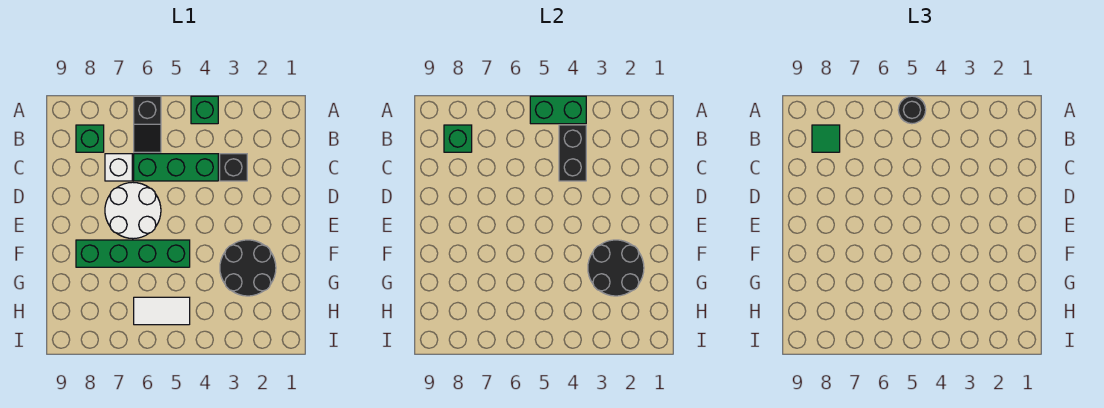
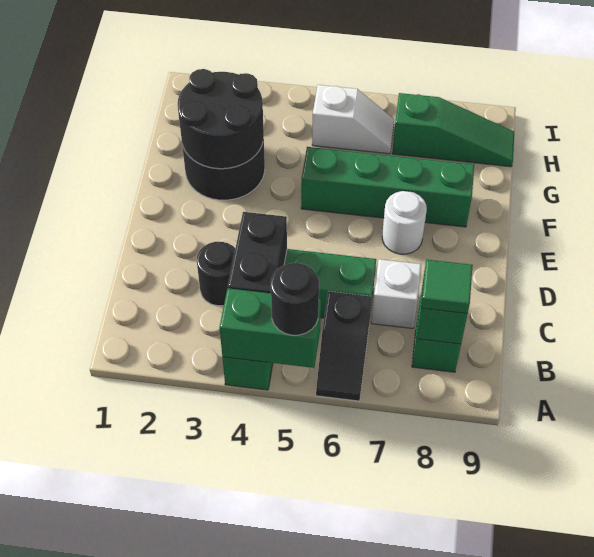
black slope A6:B6 level 1 top A -> black slope A6:B6 level 1 top B
black brick C3 level 1 -> black round brick C3 level 1
white round brick D6:E7 level 1 -> white round brick E7 level 1
white tile H5:H6 level 1 -> white slope H5:H6 level 1 top 5
none -> green slope H7:H9 level 1 top 7

